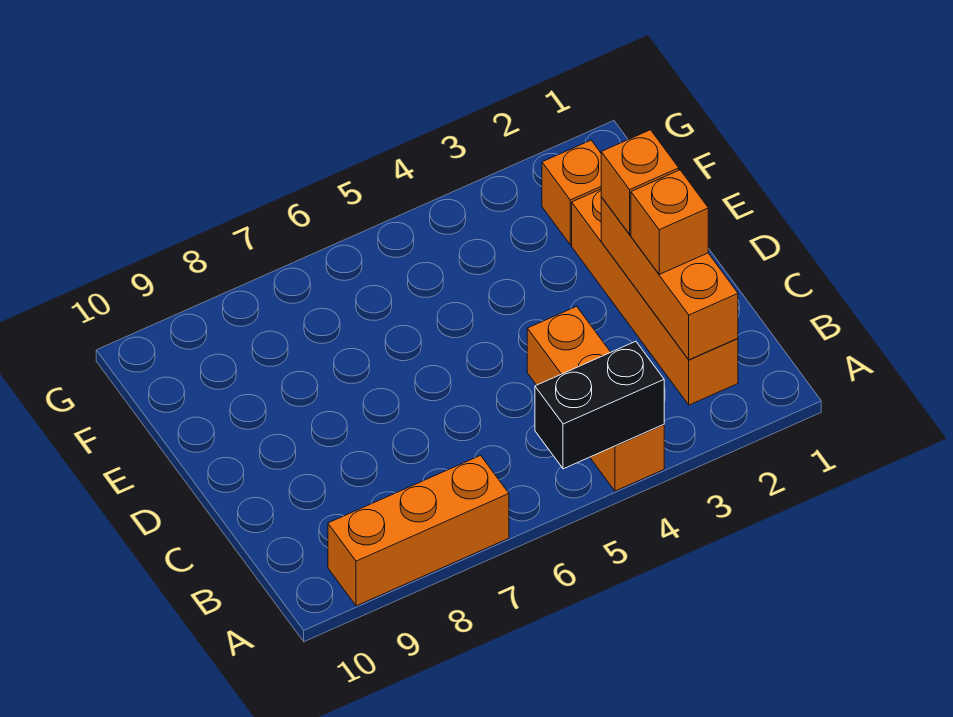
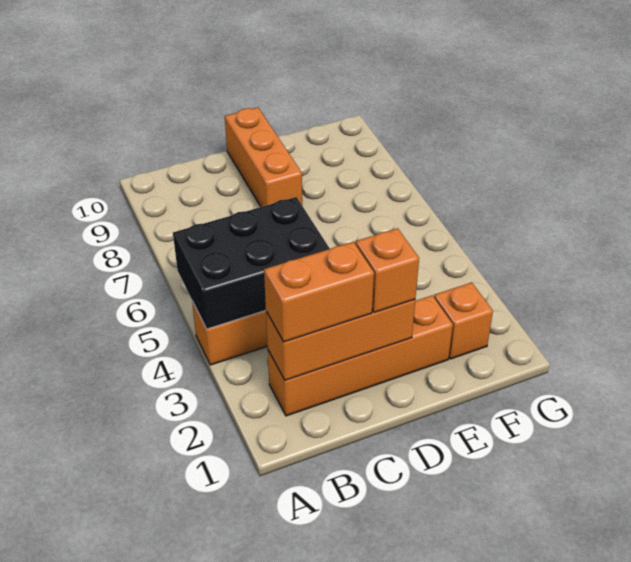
black brick A4:A5 level 2 -> black brick A4:C5 level 2
orange brick A7:A9 level 1 -> orange brick D8:D10 level 1
orange brick C2 level 3 -> orange brick B2:C2 level 3

